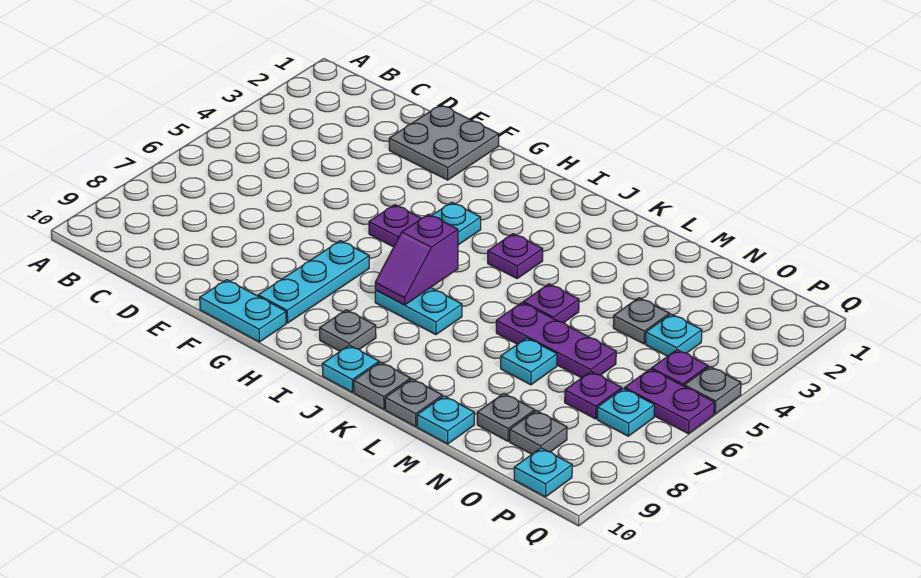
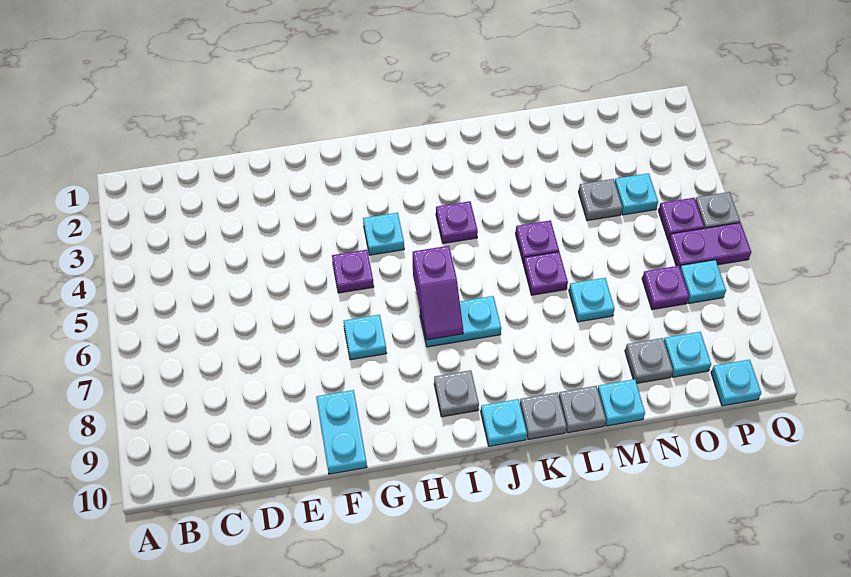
grey plate E1:F2 level 1 -> none
cyan plate F10:G10 level 1 -> cyan plate F9:F10 level 1
cyan plate G7:G9 level 1 -> cyan plate G7 level 1
purple plate L6:N6 level 1 -> purple plate L6 level 1
grey plate O9 level 1 -> cyan plate O9 level 1

